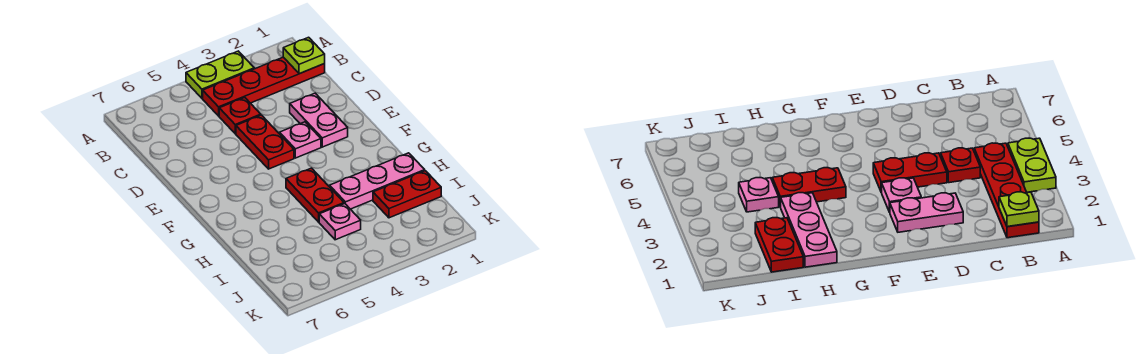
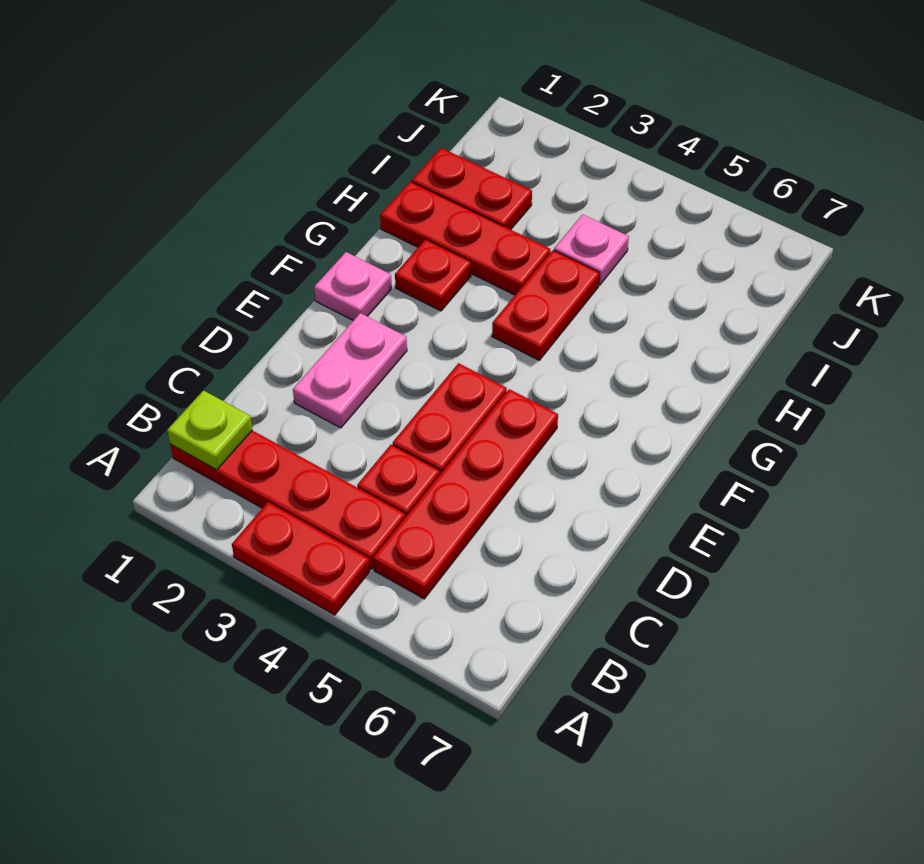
lime plate A3:A4 level 1 -> red plate A3:A4 level 1
none -> red plate B5:E5 level 1
pink plate E3 level 1 -> pink plate F1 level 1
none -> red plate G2 level 1
pink plate H1:H3 level 1 -> red plate H1:H3 level 1

